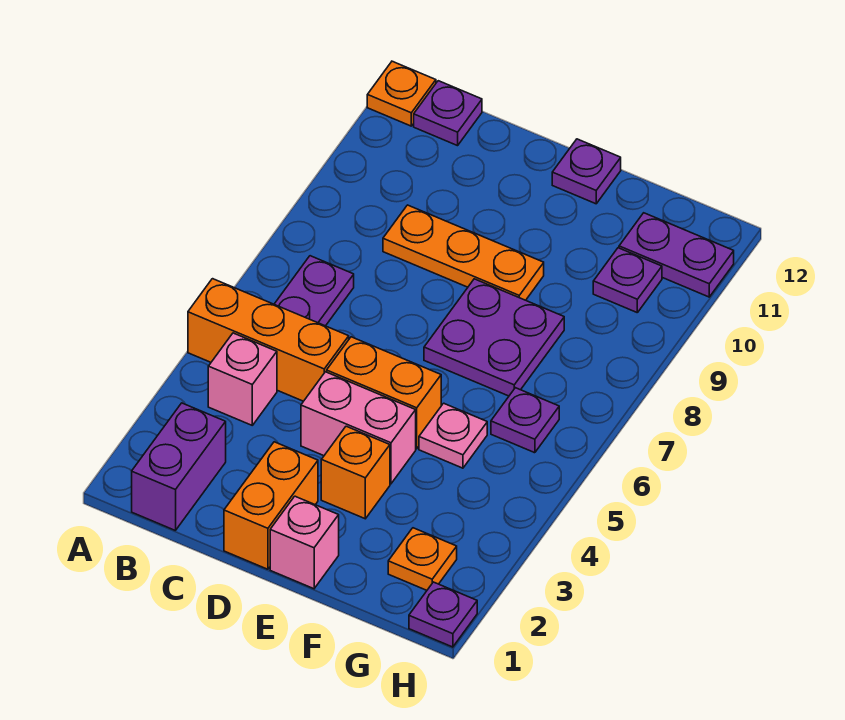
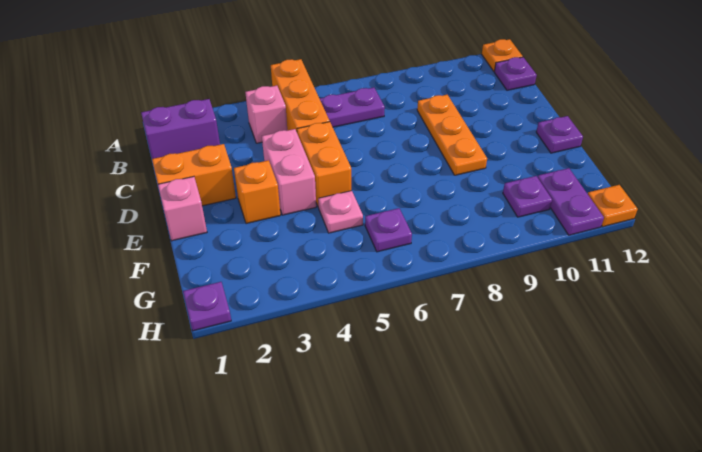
purple plate E7:F8 level 1 -> none
orange plate G2 level 1 -> orange plate H12 level 1

